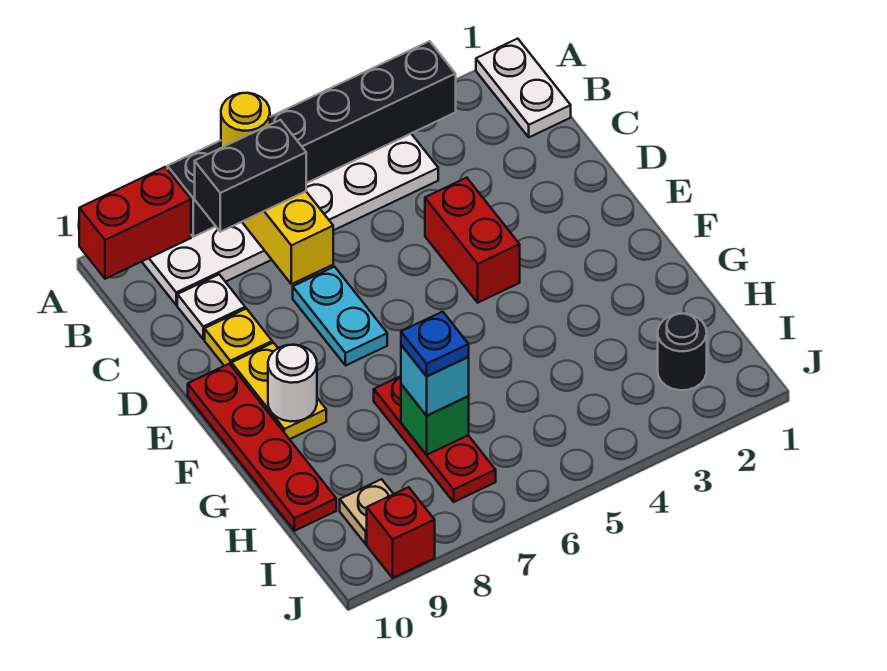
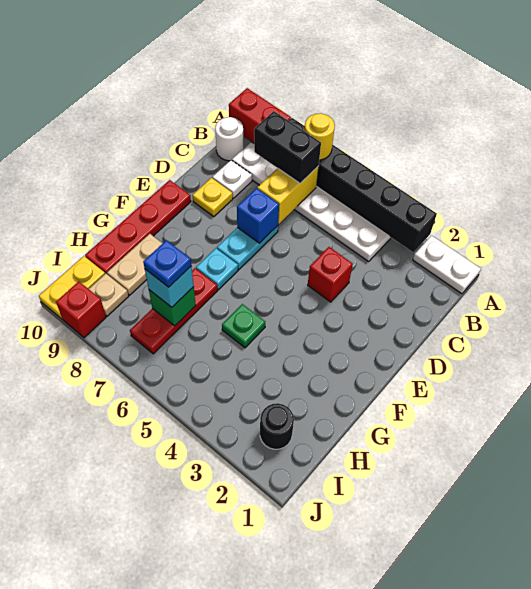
white plate A1:B1 level 1 -> white plate A1:A2 level 1
red brick D4:E4 level 1 -> red brick D4 level 1
none -> blue brick D7 level 2
yellow plate E9:F9 level 1 -> yellow plate I10:J10 level 1
none -> cyan plate F7 level 1
white round brick F9 level 2 -> white round brick B10 level 1
none -> green plate G5 level 1
none -> tan plate G9:H9 level 1

